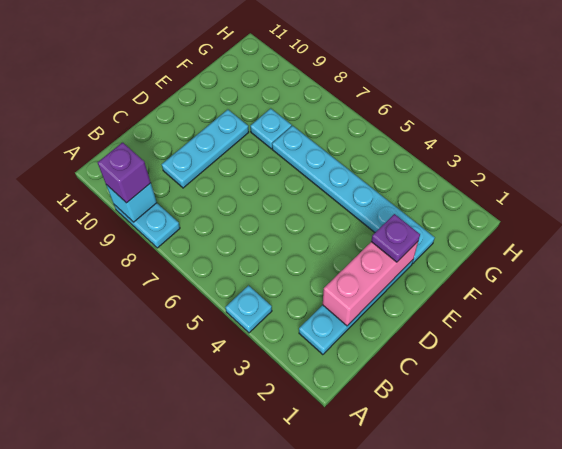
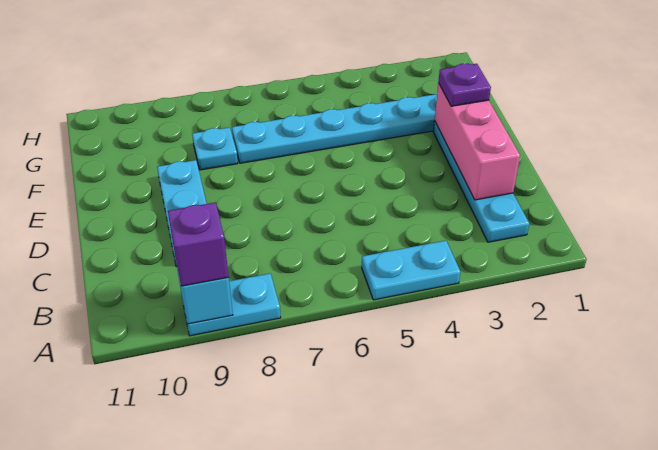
cyan plate A4 level 1 -> cyan plate A4:A5 level 1

